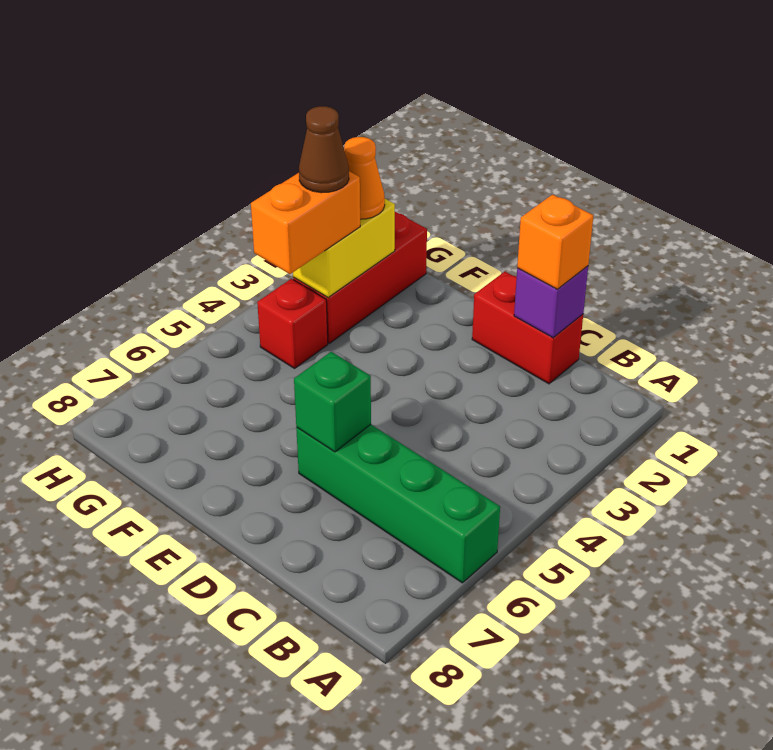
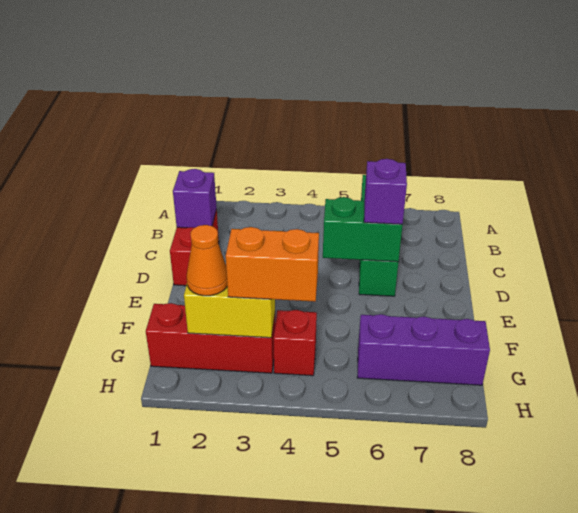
orange brick C1 level 3 -> none
green brick D6 level 2 -> green brick D5:D6 level 2
none -> purple brick D6 level 3
brown cone G3 level 4 -> none
none -> purple brick G6:G8 level 1

